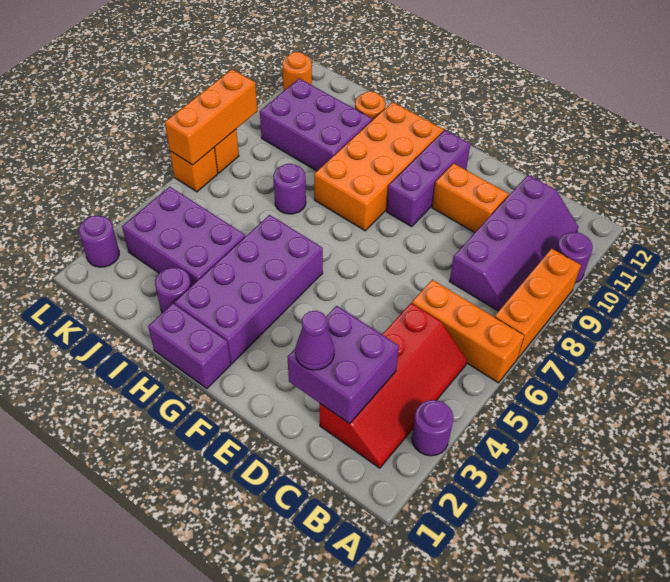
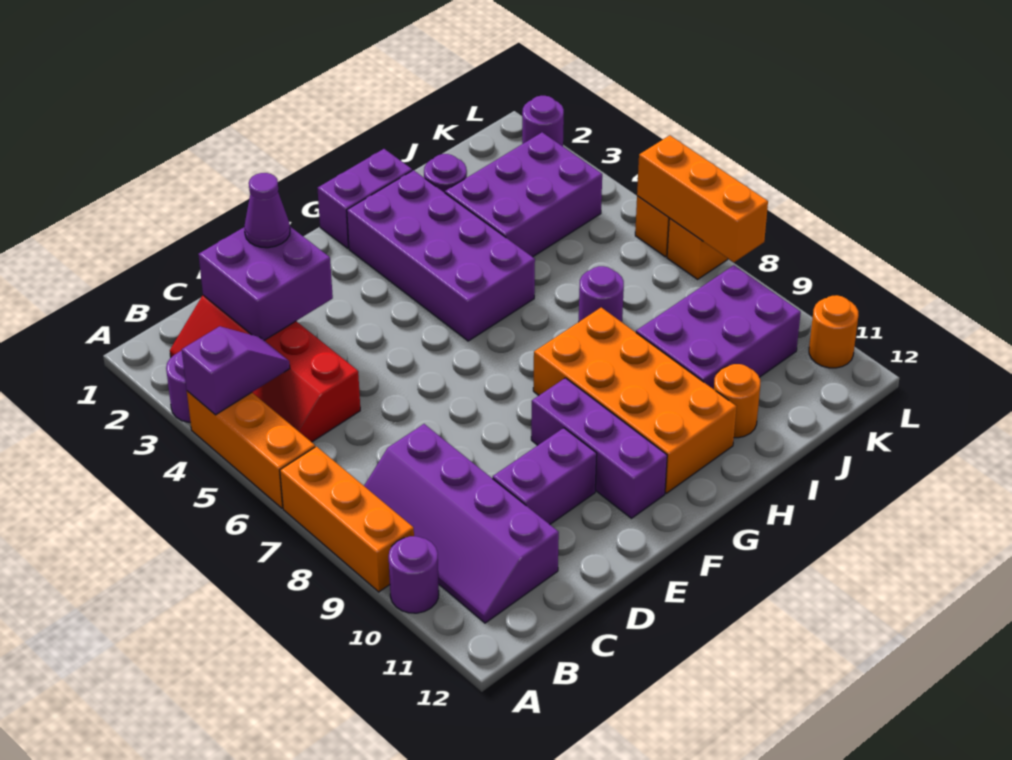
none -> purple slope A4:B4 level 2 top A
orange brick A6:C6 level 1 -> orange brick A4:A6 level 1
orange brick D10:E10 level 1 -> purple brick D10:E10 level 1

